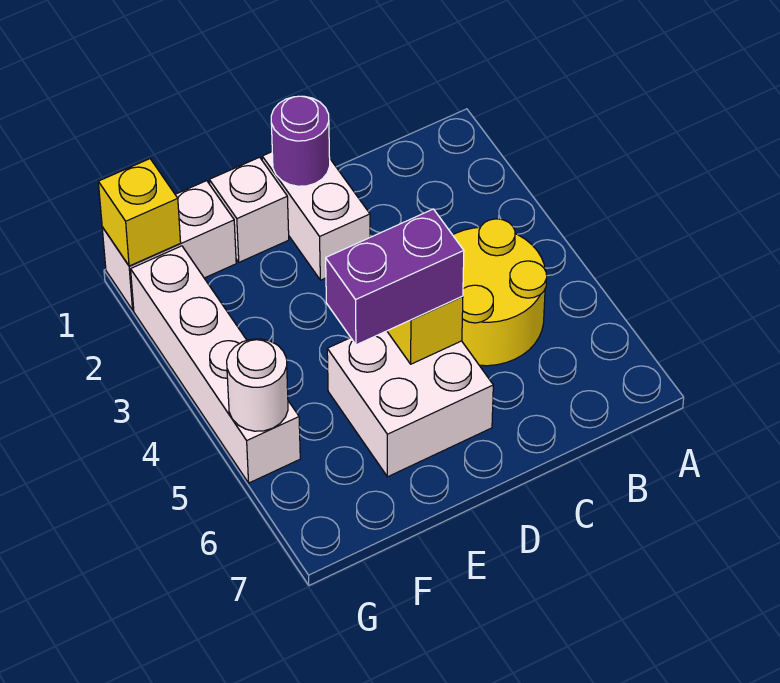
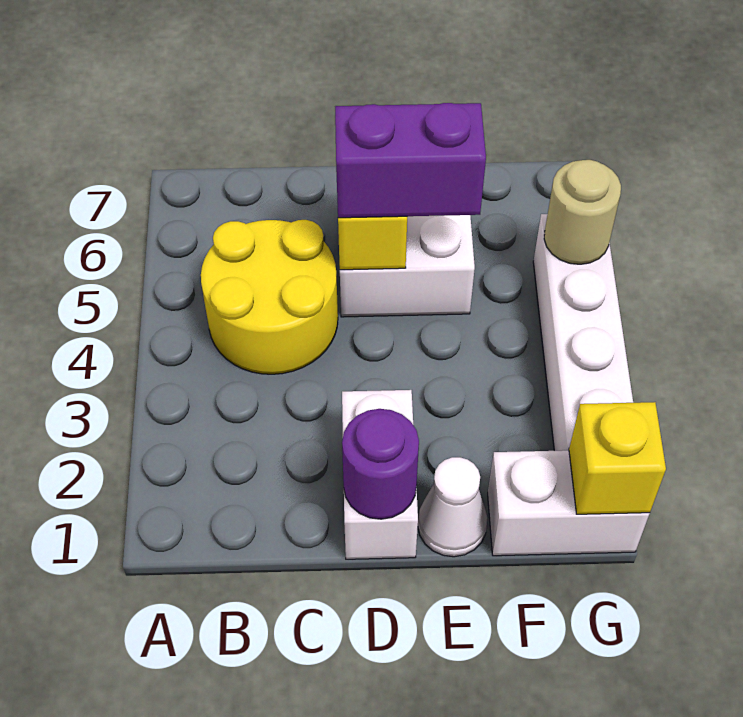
white brick E1 level 1 -> white cone E1 level 1
white round brick G5 level 2 -> tan round brick G5 level 2

